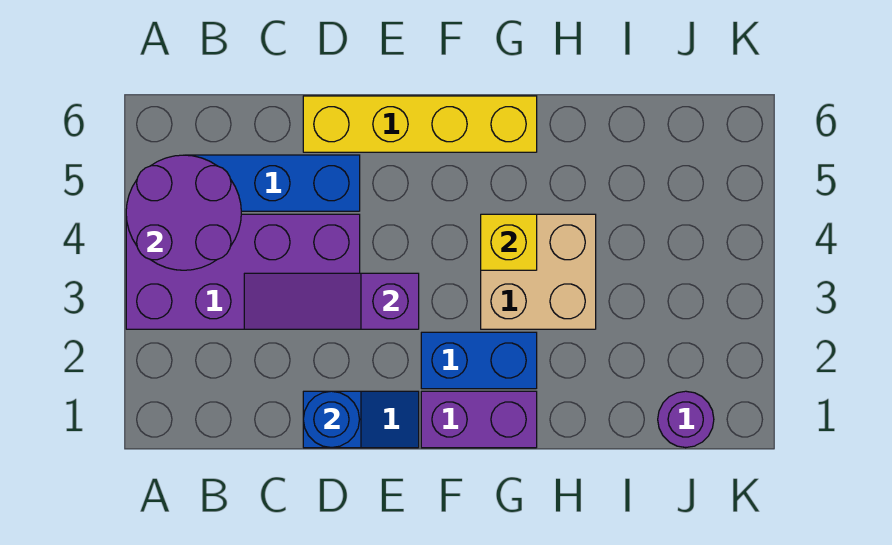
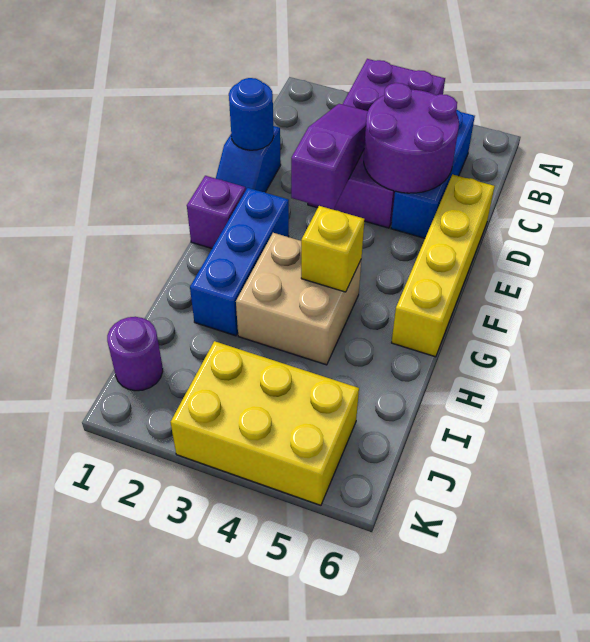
purple round brick A4:B5 level 2 -> purple round brick C4:D5 level 2
purple brick F1:G1 level 1 -> purple brick F1 level 1
blue brick F2:G2 level 1 -> blue brick F2:H2 level 1
none -> yellow brick J3:K5 level 1

